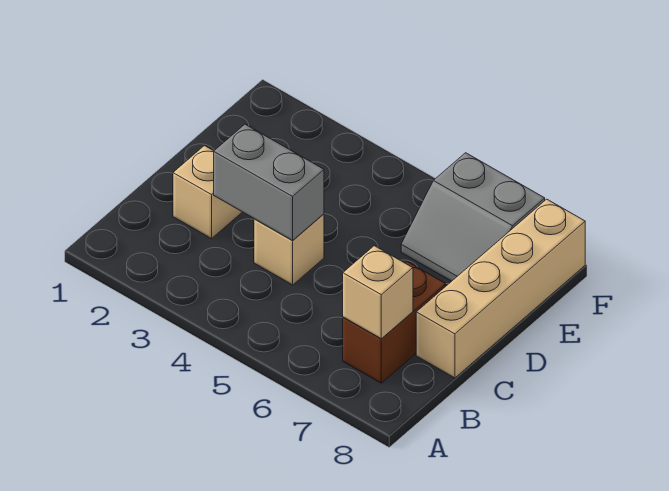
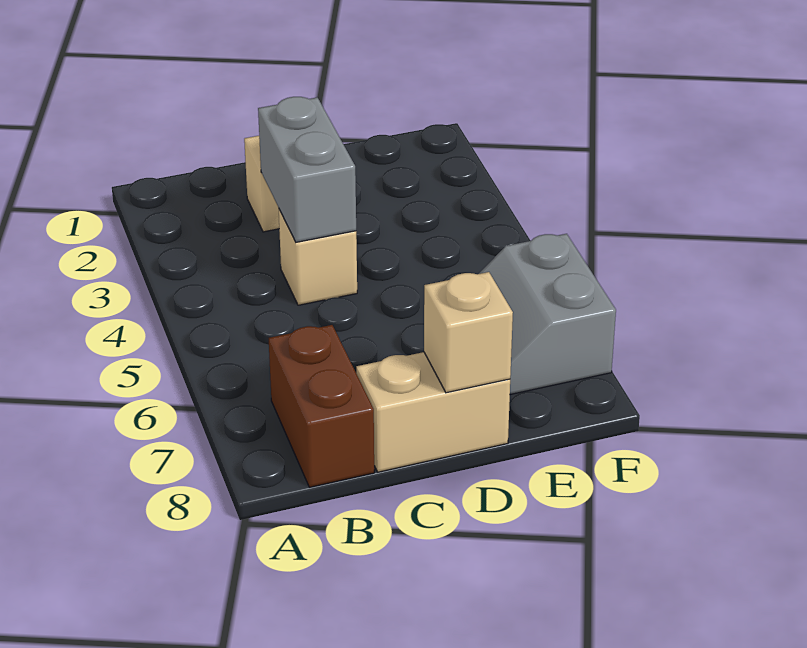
brown brick B7:C7 level 1 -> brown brick B7:B8 level 1
tan brick B7 level 2 -> tan brick D8 level 2
tan brick C8:F8 level 1 -> tan brick C8:D8 level 1

